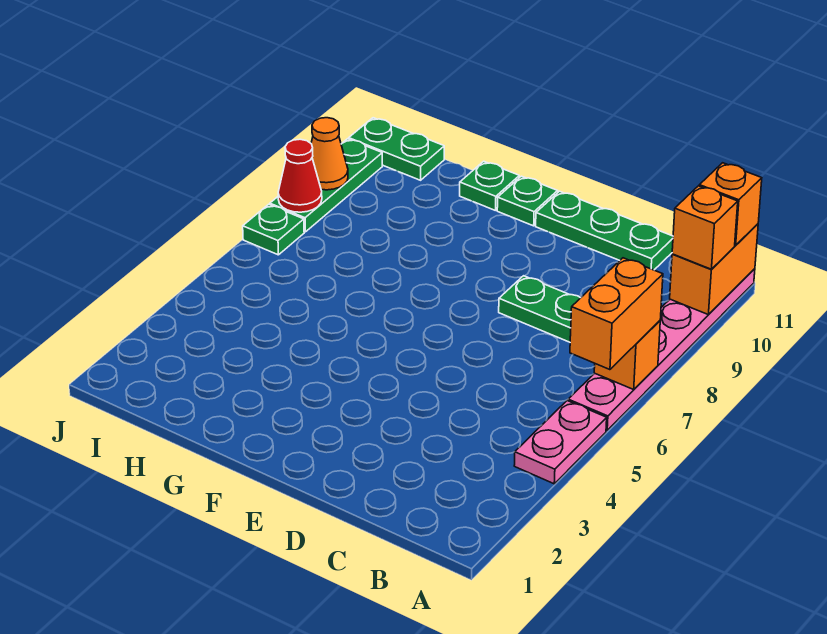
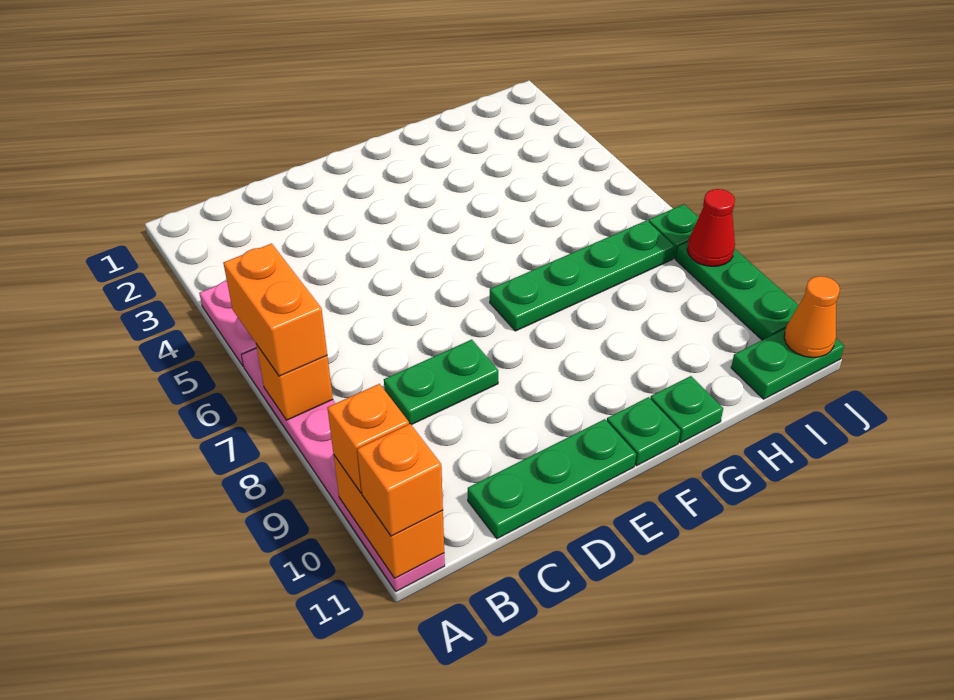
none -> green plate F7:I7 level 1
orange cone J9 level 2 -> orange cone J11 level 2

